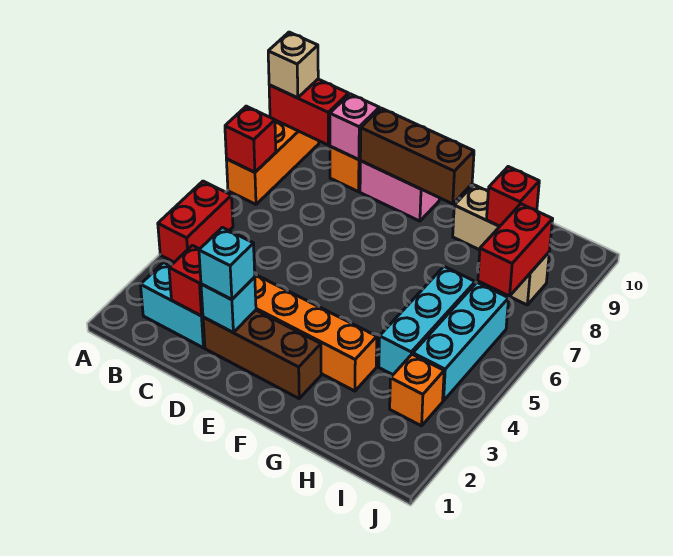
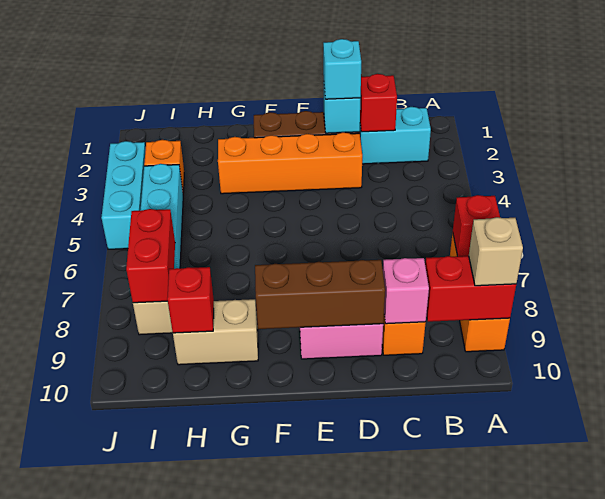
red brick A4:A5 level 1 -> none
cyan brick H4:H6 level 1 -> cyan brick J3:J5 level 1

